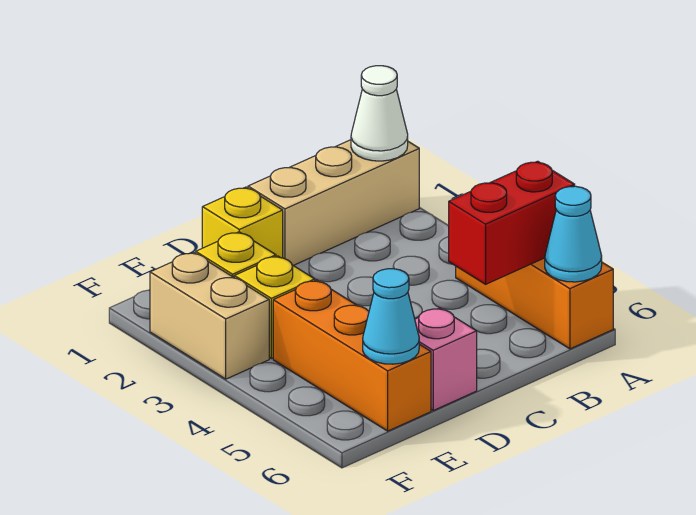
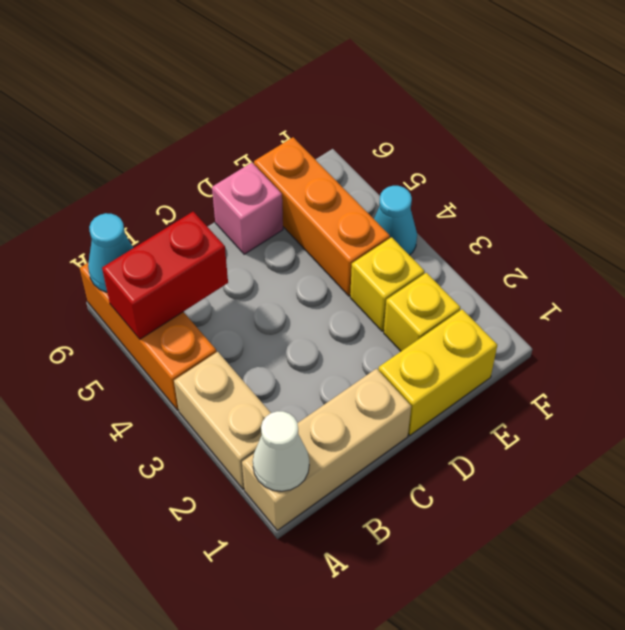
yellow brick D1 level 1 -> yellow brick D1:E1 level 1
cyan cone E6 level 2 -> cyan cone F4 level 1
tan brick F2:F3 level 1 -> tan brick A2:A3 level 1

